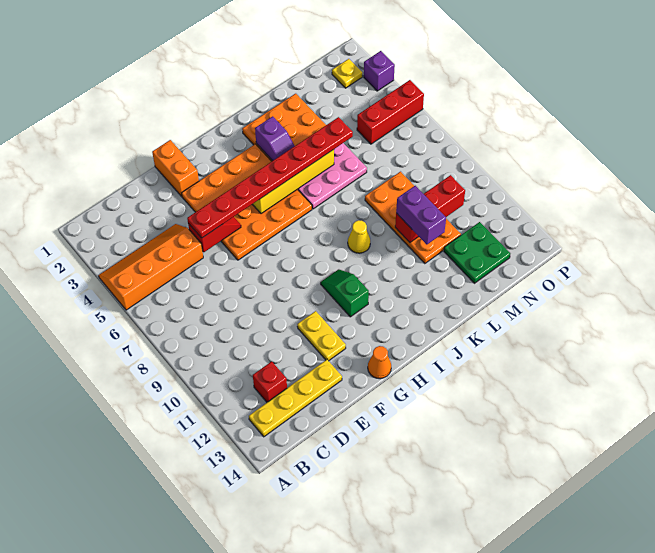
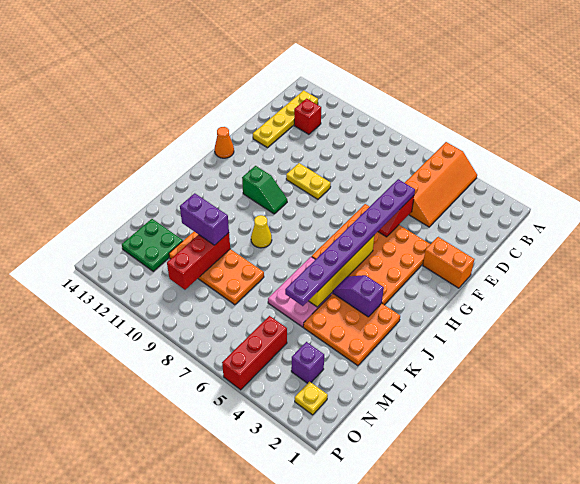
red plate E5:L5 level 3 -> purple plate E5:L5 level 3
yellow plate F11:F12 level 1 -> yellow plate F9:F10 level 1
purple brick P3 level 1 -> purple brick N3 level 1

